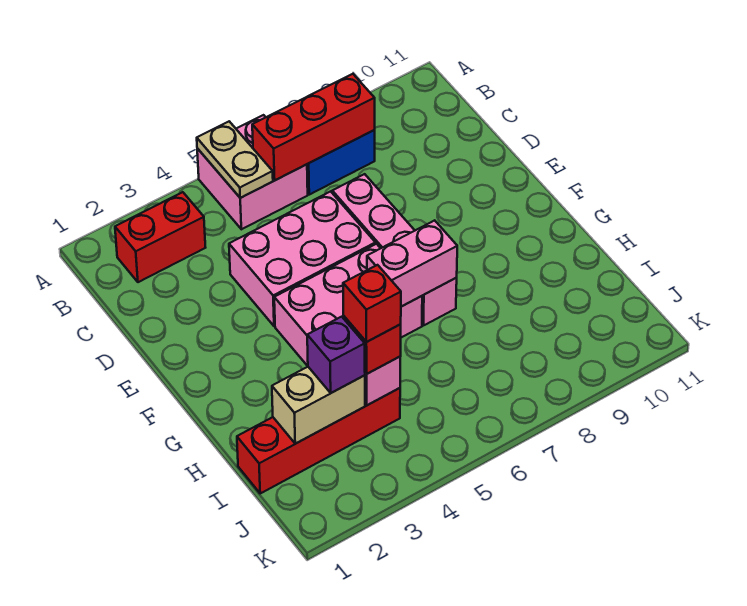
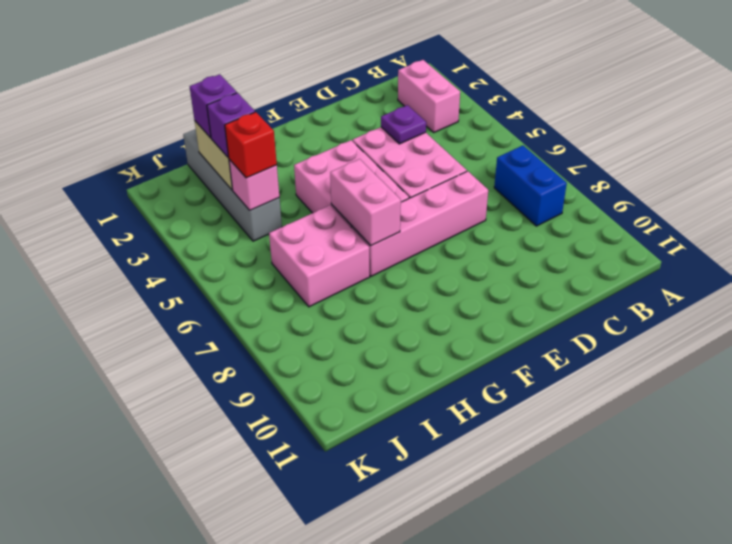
pink brick A5:B6 level 1 -> pink brick H6:I7 level 1
tan plate A5:B5 level 2 -> none
red brick B2:B3 level 1 -> pink brick B2:B3 level 1
red brick B6:B8 level 2 -> none
none -> purple plate D4 level 2
red brick I1:I4 level 1 -> grey brick I1:I4 level 1
none -> purple brick I2 level 3
red brick I4 level 4 -> none

